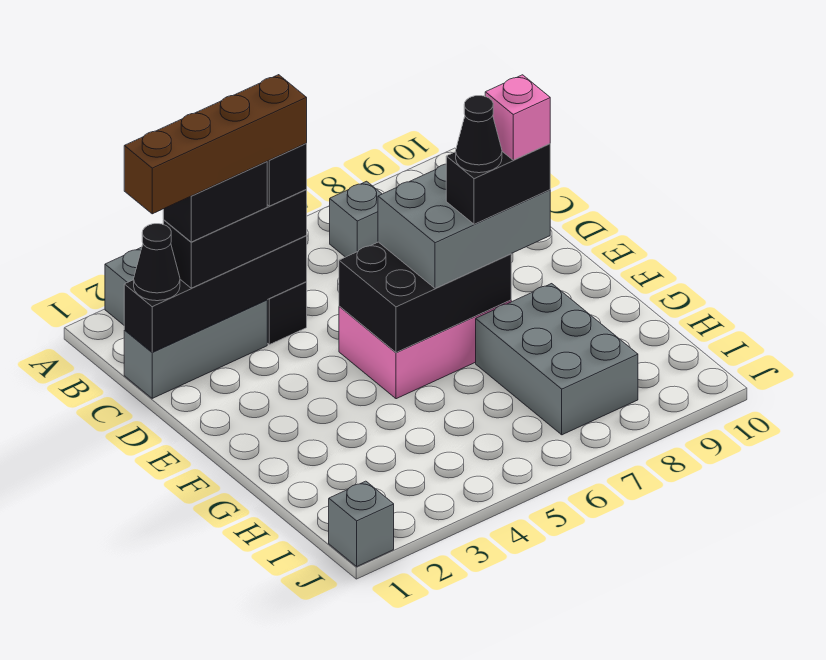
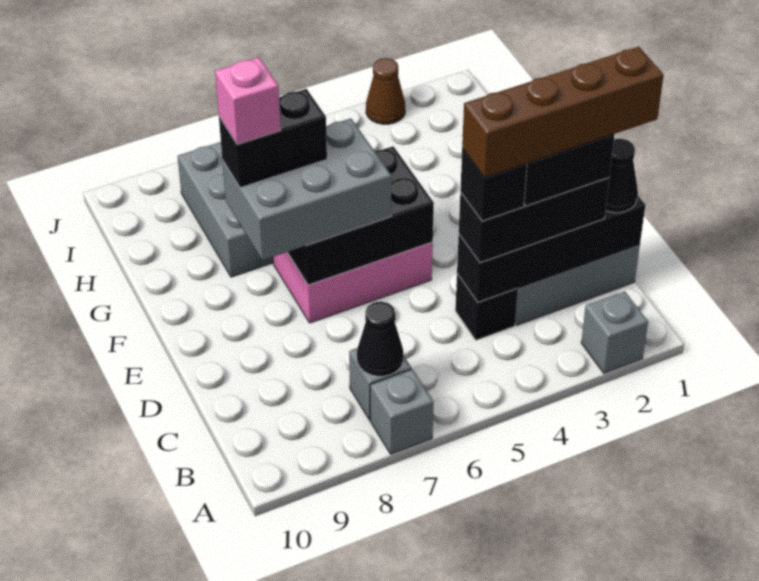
black cone F7 level 5 -> black cone B7 level 2
grey brick J1 level 1 -> grey brick A7 level 1
none -> brown cone J3 level 1

